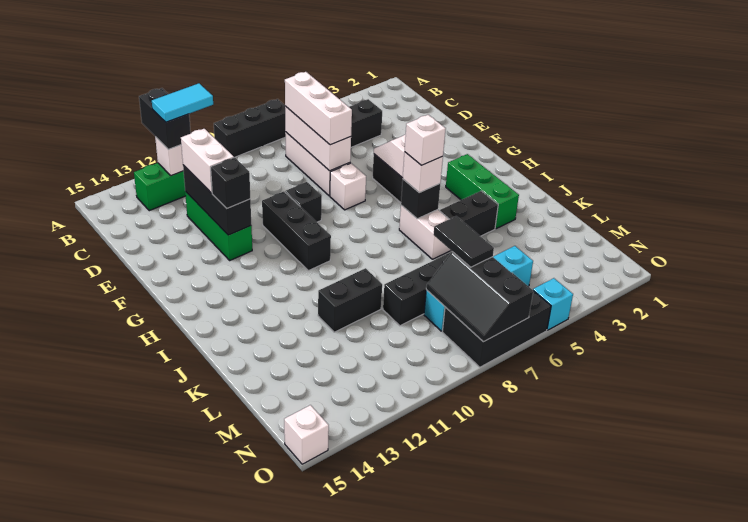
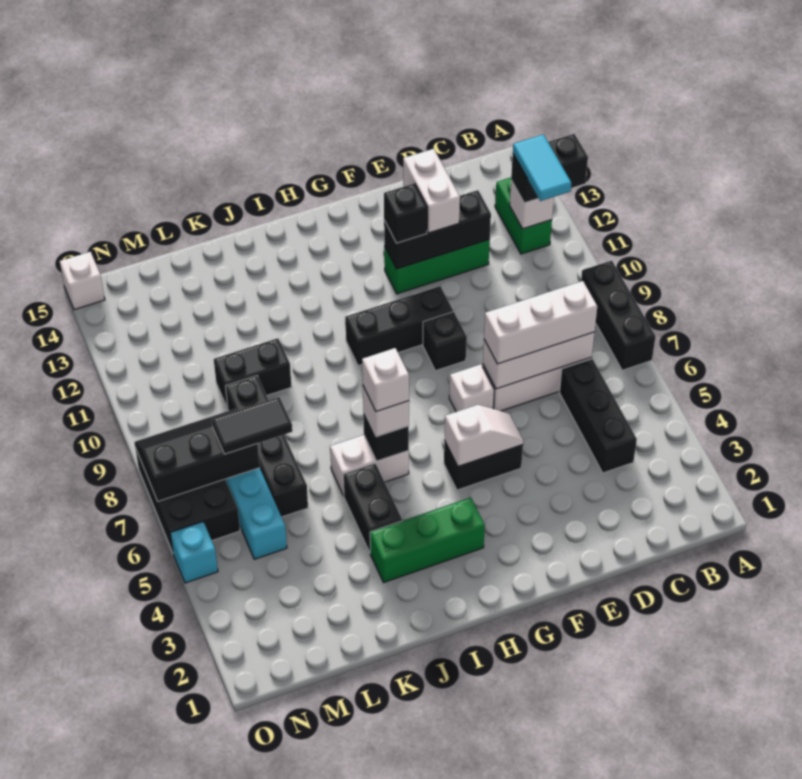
white brick D12:E12 level 3 -> white brick E12:E13 level 3
black brick K10:K11 level 1 -> black brick K10:L10 level 1

